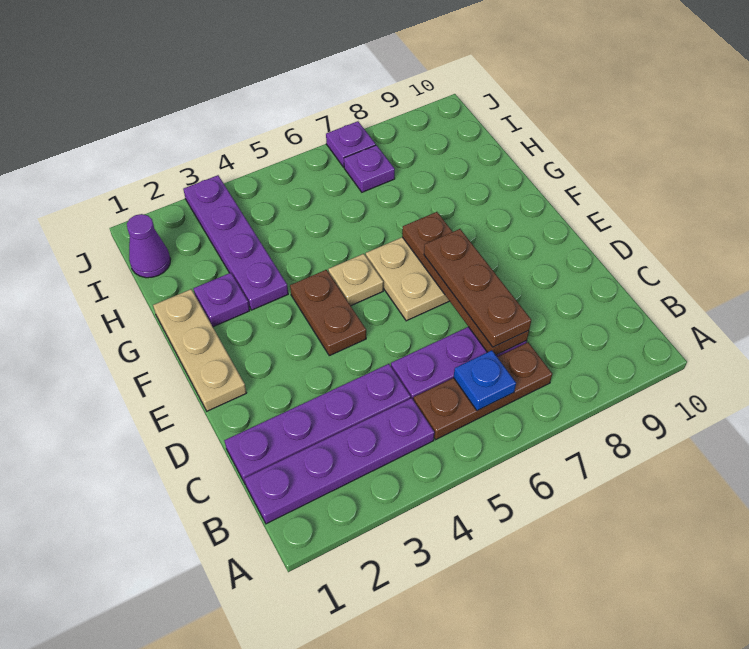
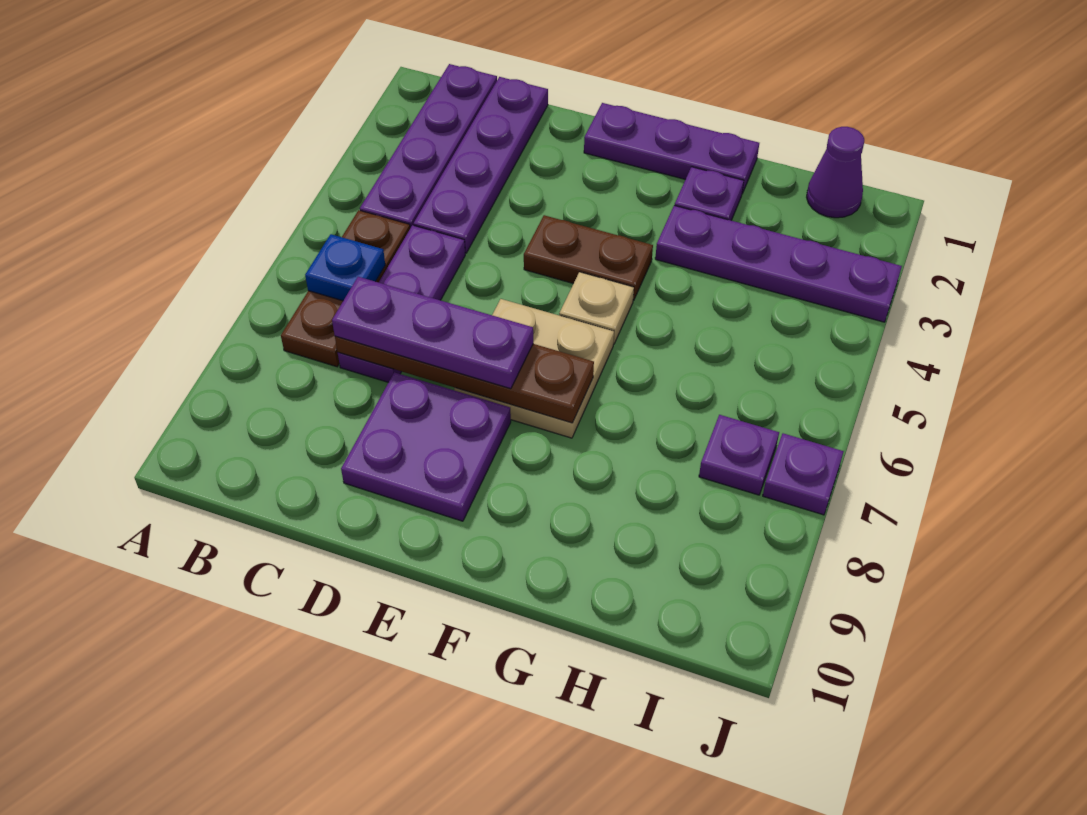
brown plate C7:E7 level 3 -> purple plate C7:E7 level 3
none -> purple plate D8:E9 level 1
tan plate E1:G1 level 1 -> purple plate E1:G1 level 1

